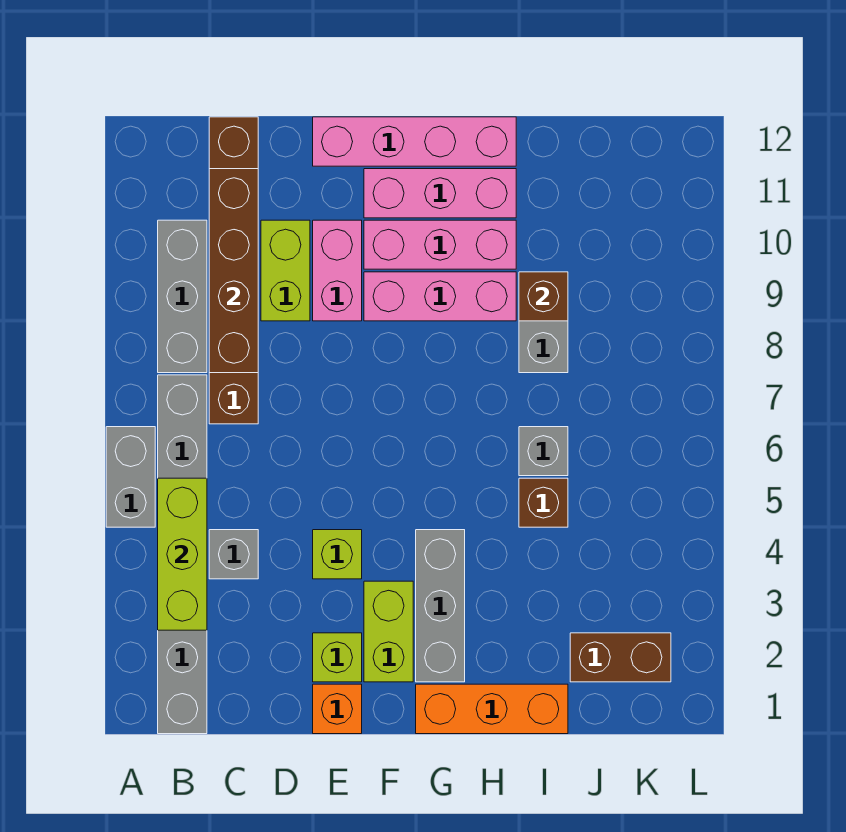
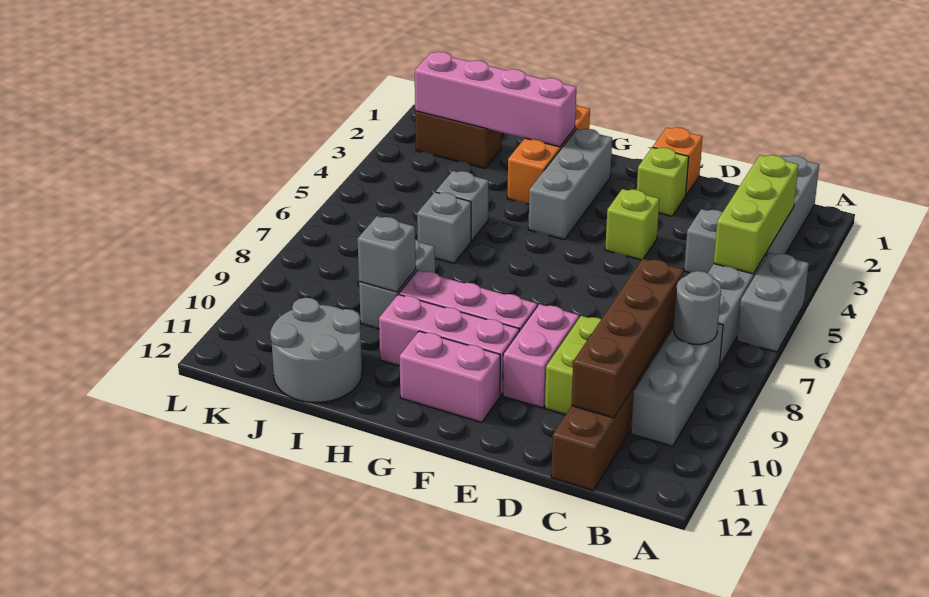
none -> grey round brick B8 level 2
pink brick E12:H12 level 1 -> pink brick H2:K2 level 2
lime brick F2:F3 level 1 -> none
pink brick F11:H11 level 1 -> pink brick F11:G11 level 1
orange brick G1:I1 level 1 -> orange brick H1:H3 level 1
brown brick I5 level 1 -> grey brick I5 level 1
brown brick I9 level 2 -> grey brick I9 level 2
none -> grey round brick I11:J12 level 1

